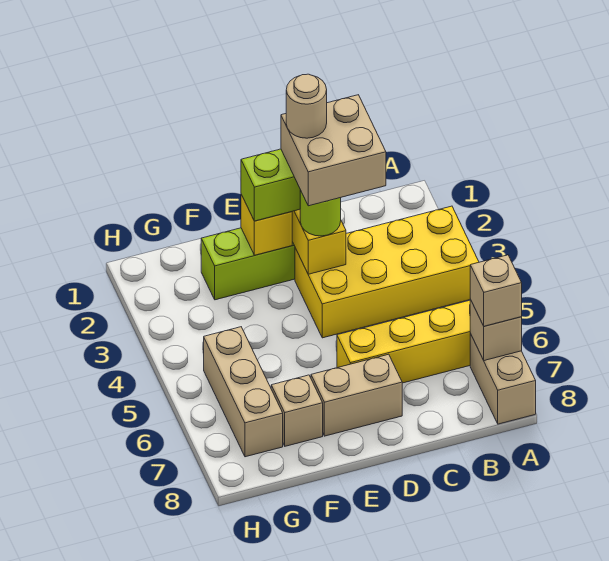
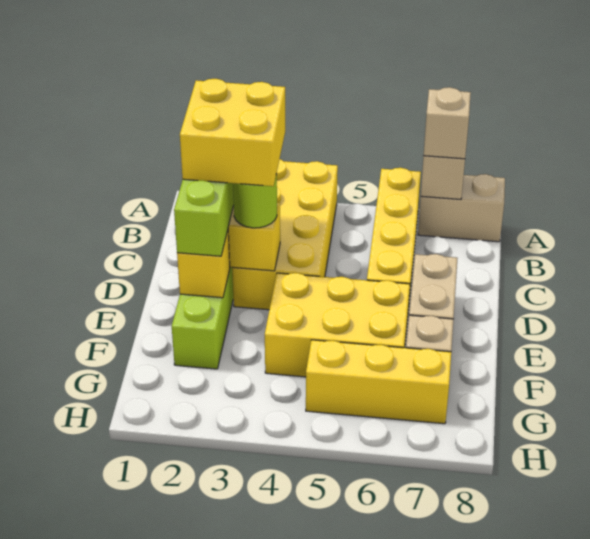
tan brick C2:D3 level 4 -> yellow brick C2:D3 level 4
tan round brick D2 level 5 -> none
none -> yellow brick E4:F6 level 1
tan brick G5:G7 level 1 -> yellow brick G5:G7 level 1

